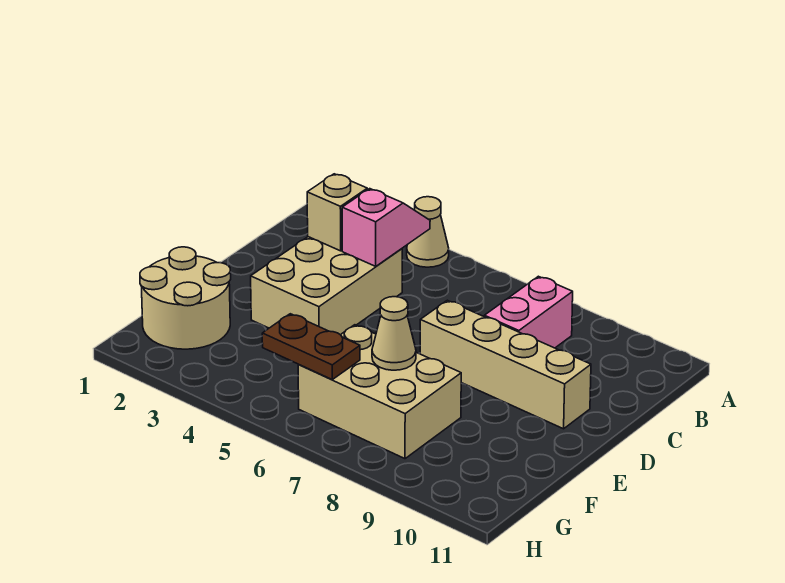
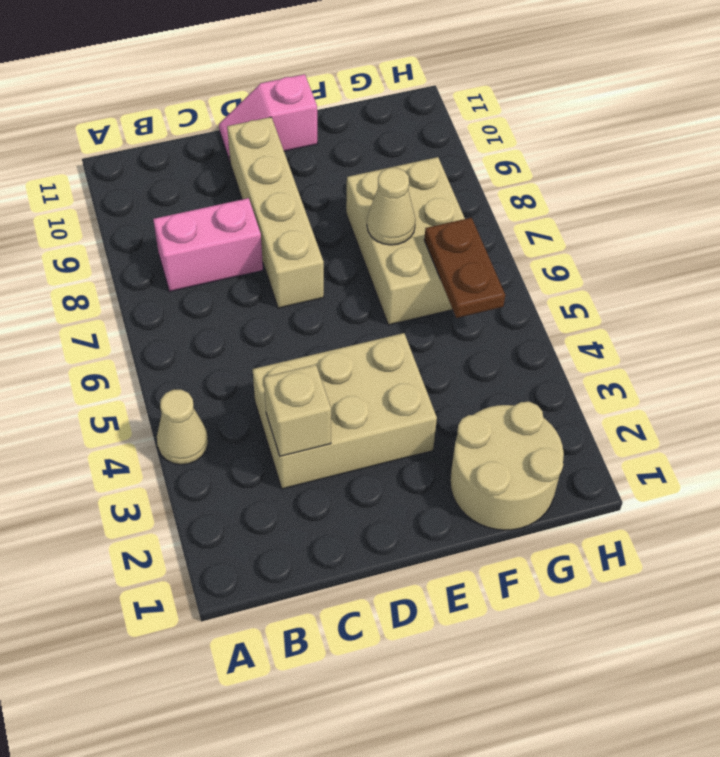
pink slope B4:C4 level 2 top C -> pink slope D11:E11 level 1 top E

